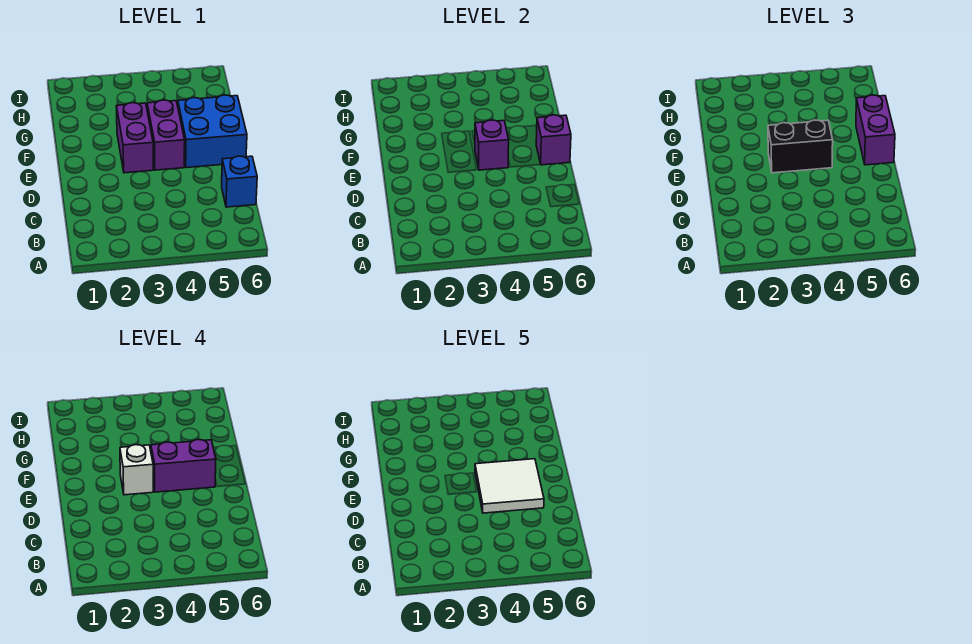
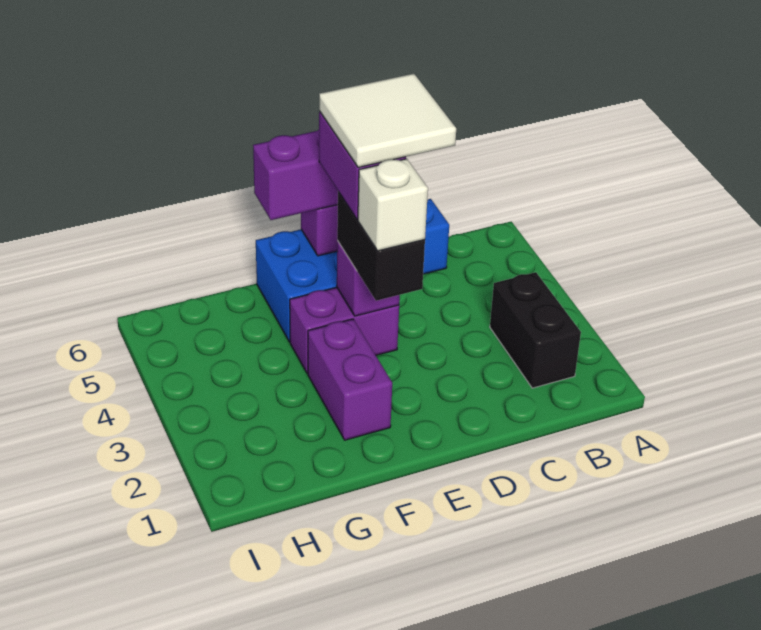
none -> black brick B2:B3 level 1
purple brick E3:F3 level 1 -> purple brick F2:F3 level 1

